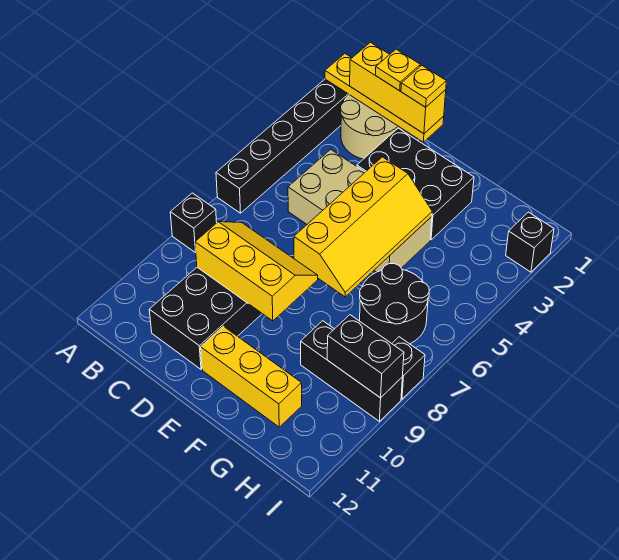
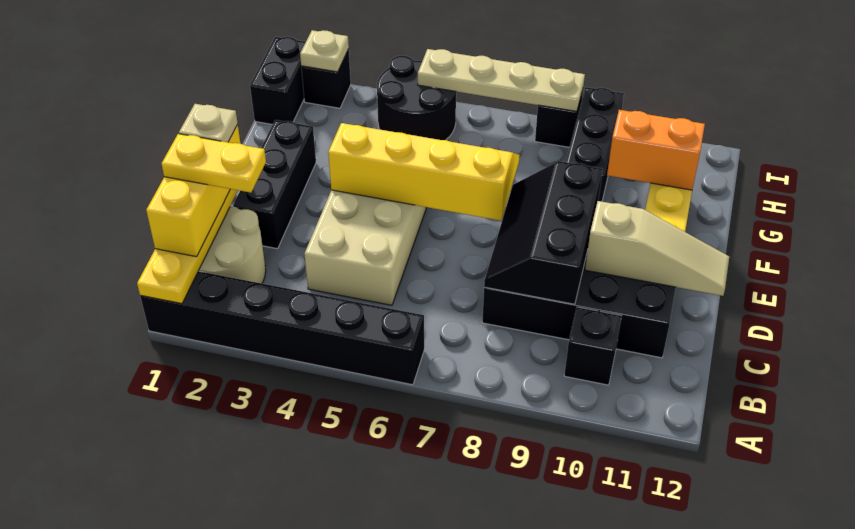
black brick A8 level 1 -> black brick B10 level 1
yellow plate C1 level 4 -> yellow plate C1:C2 level 4
yellow slope C8:E9 level 2 top 9 -> black slope C8:E9 level 2 top 9
yellow plate D1 level 4 -> tan plate D1 level 4
black brick D2:F3 level 1 -> black brick D2:F2 level 1
none -> tan slope D10:D12 level 2 top 10
black round brick G6:H7 level 1 -> black round brick H4:I5 level 1
none -> orange brick G10:G11 level 2
black brick H9:I9 level 2 -> black brick H1:I1 level 1
none -> tan plate I2 level 2
none -> tan plate I5:I8 level 2

